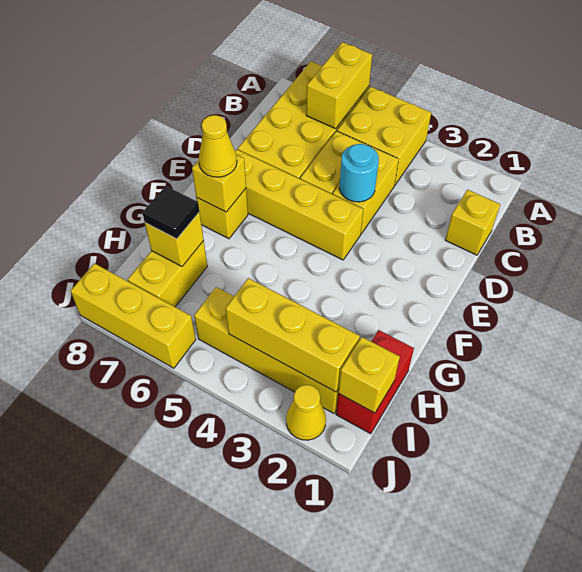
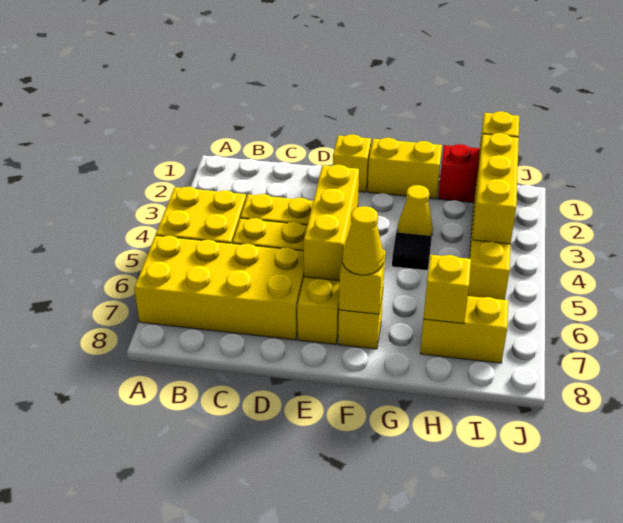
yellow brick A6:B6 level 2 -> yellow brick F1:G1 level 1
yellow brick C1 level 1 -> yellow brick E1 level 1
cyan round brick D4 level 2 -> none
black tile H7 level 3 -> black tile G4 level 1
yellow cone J2 level 1 -> yellow cone G3 level 1
yellow brick J6:J8 level 1 -> yellow brick E4:E6 level 2

